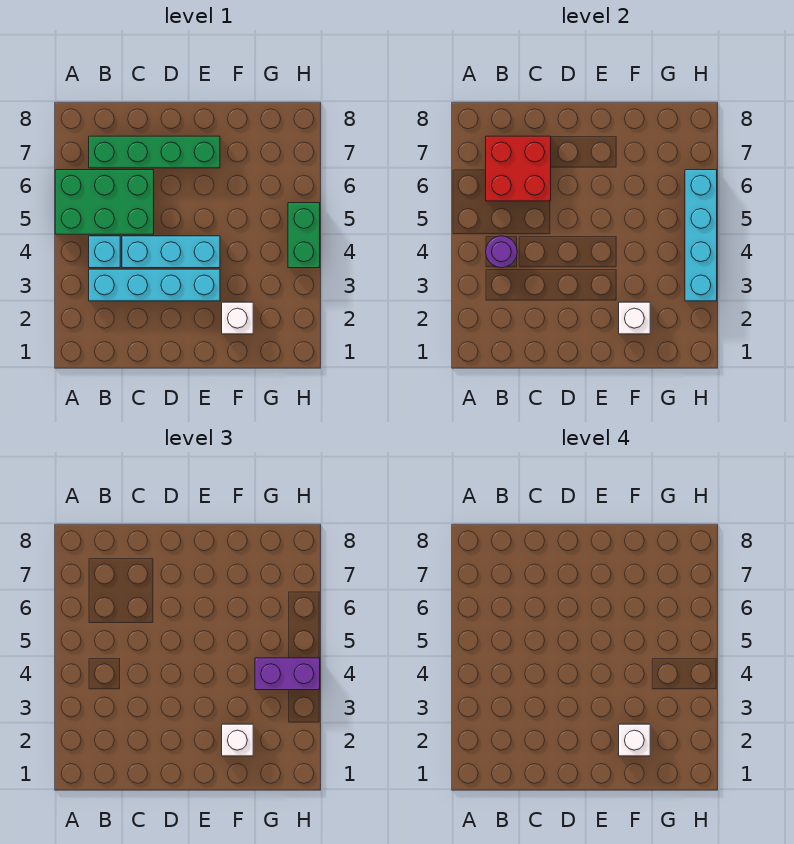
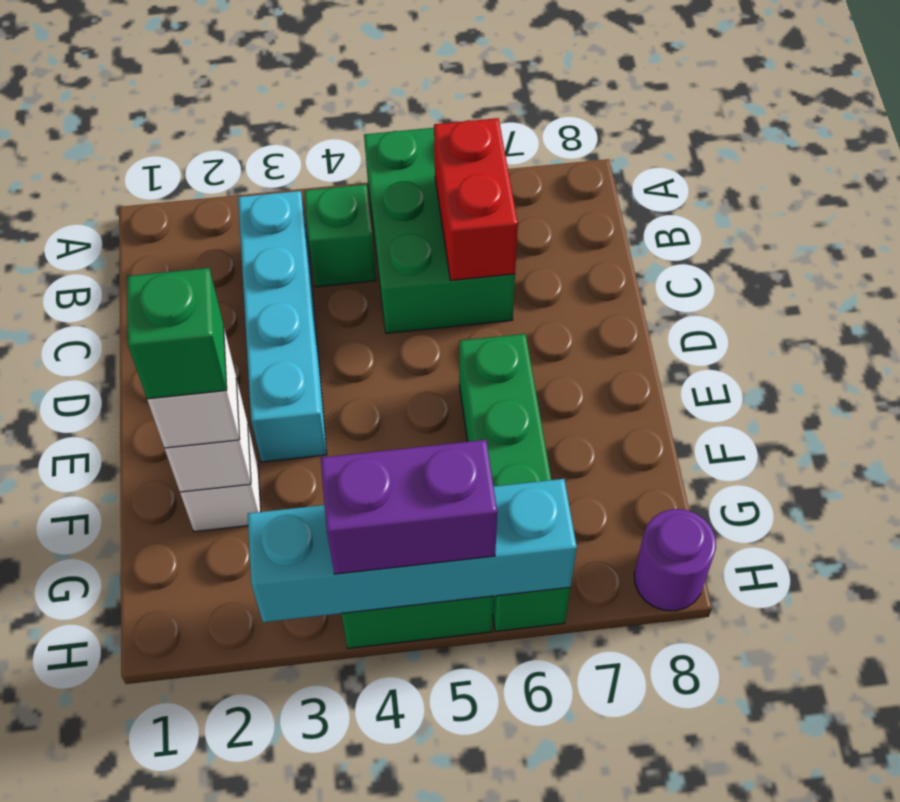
cyan brick B4 level 1 -> green brick B4 level 1
purple round brick B4 level 2 -> purple round brick H8 level 1
red brick B6:C7 level 2 -> red brick B6:C6 level 2
green brick B7:E7 level 1 -> green brick E6:H6 level 1
cyan brick C4:E4 level 1 -> none
white brick F2 level 4 -> green brick F2 level 4
purple brick G4:H4 level 3 -> purple brick H4:H5 level 3

